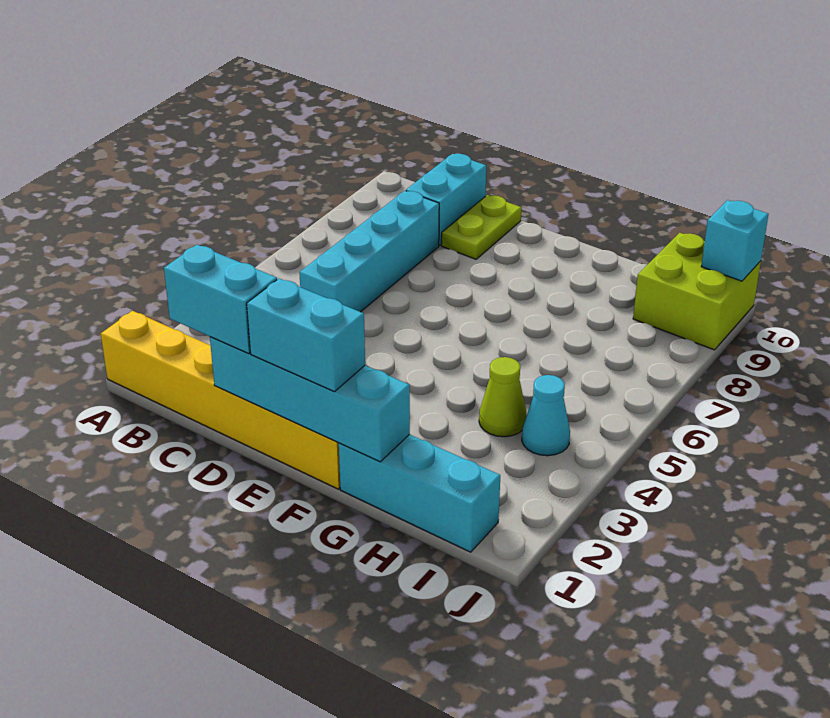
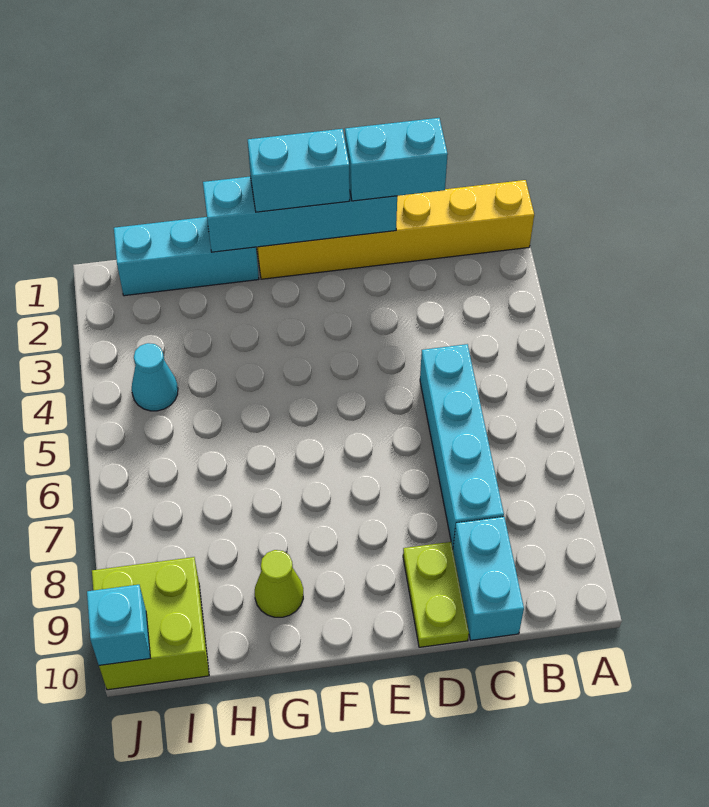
lime cone H4 level 1 -> lime cone G9 level 1

